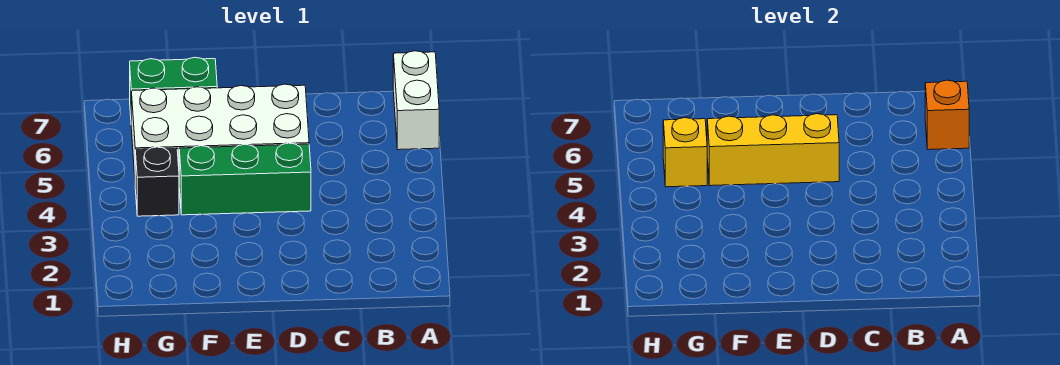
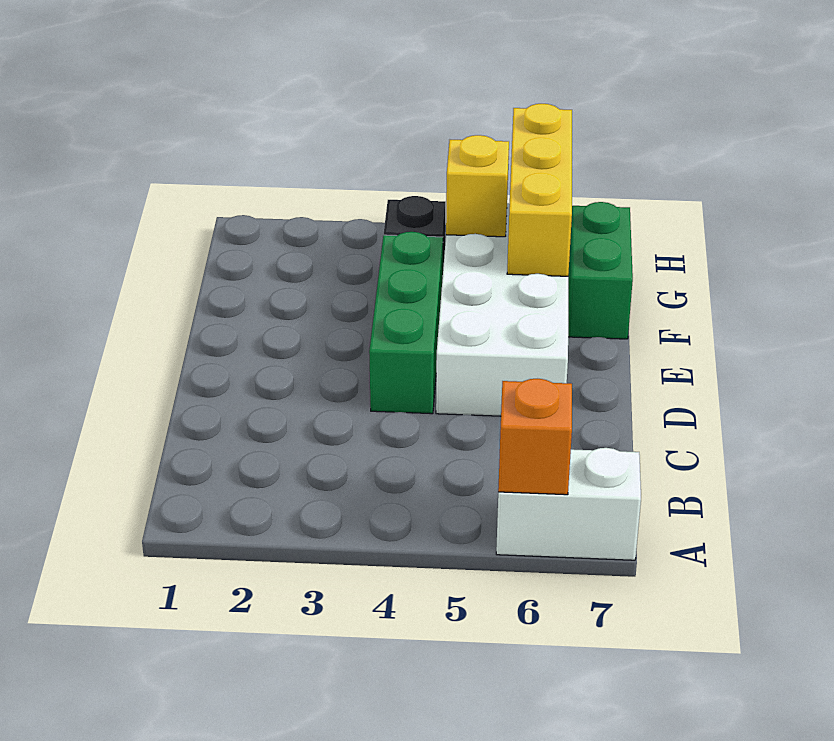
yellow brick D5:F5 level 2 -> yellow brick F6:H6 level 2

